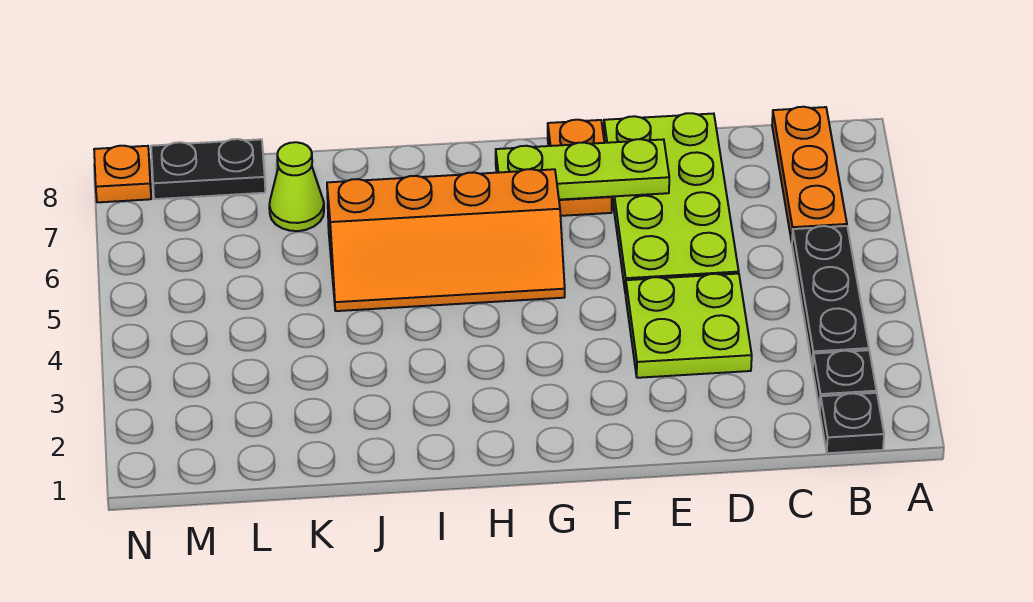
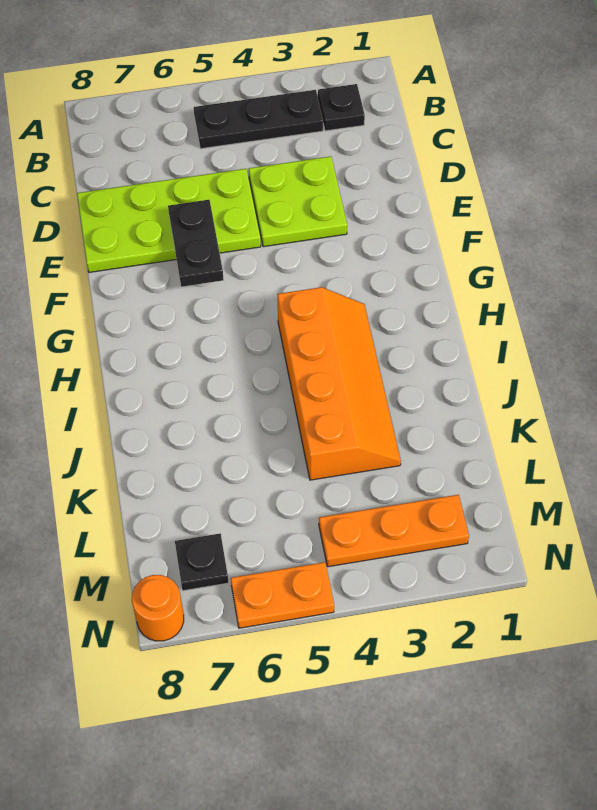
black plate B1 level 1 -> black plate M7 level 1
orange plate B6:B8 level 1 -> orange plate M2:M4 level 1
lime plate E7:G7 level 2 -> none
orange plate F7:F8 level 1 -> orange plate N5:N6 level 1
orange slope G5:J6 level 1 top 6 -> orange slope H3:K4 level 1 top 4
lime cone K7 level 1 -> none
black plate L8:M8 level 1 -> black plate E6:F6 level 2
orange plate N8 level 1 -> orange round brick N8 level 1

